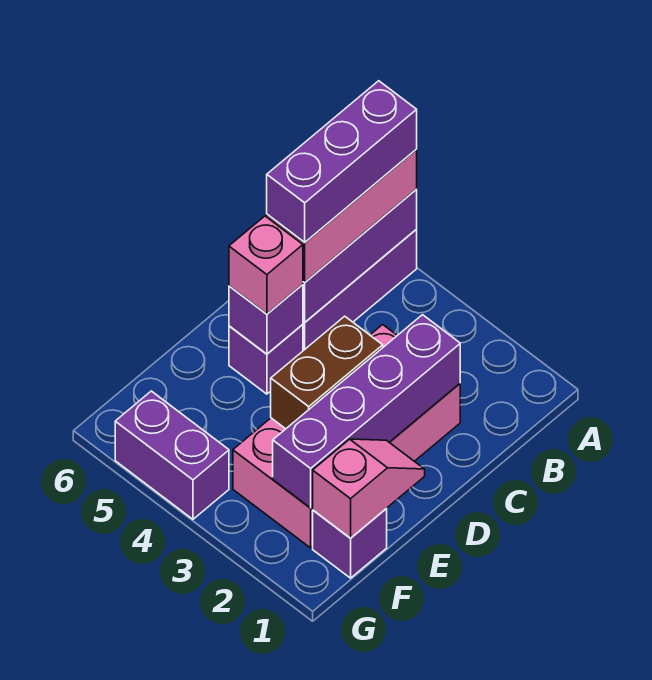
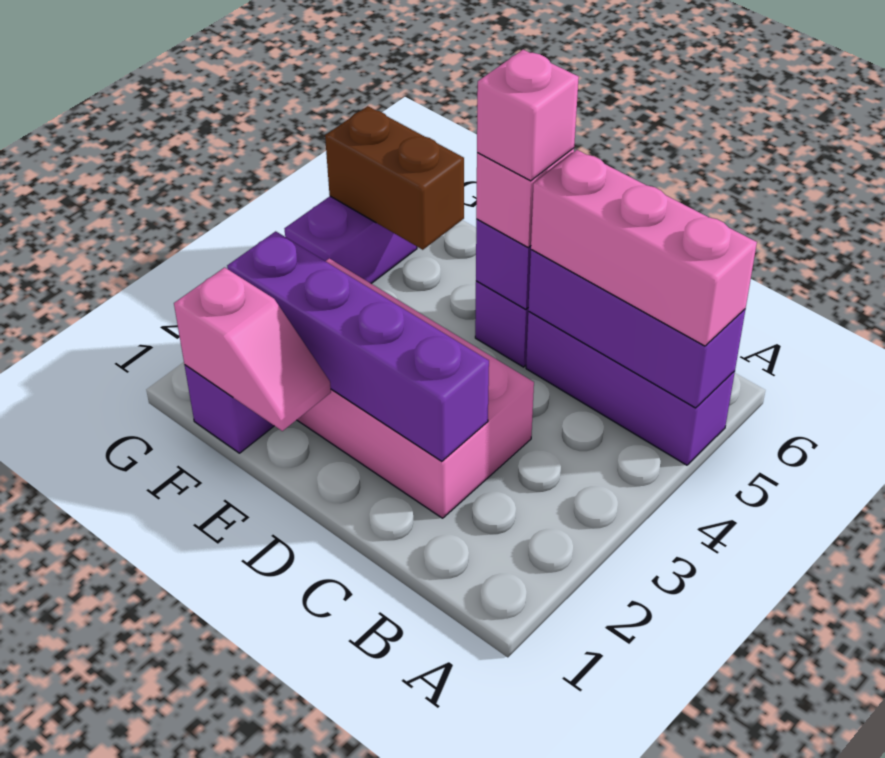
purple brick A5:C5 level 4 -> none
brown brick D3:E3 level 2 -> brown brick F5:G5 level 2
none -> pink brick D5 level 4

